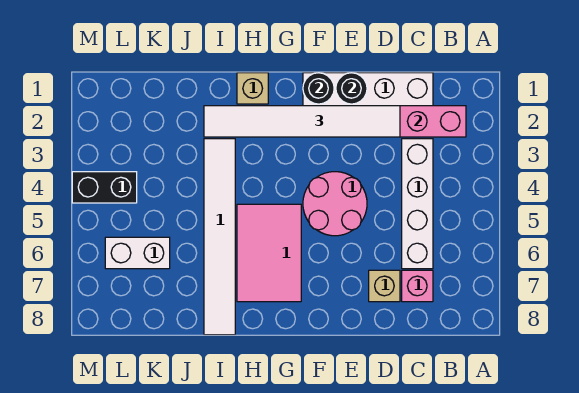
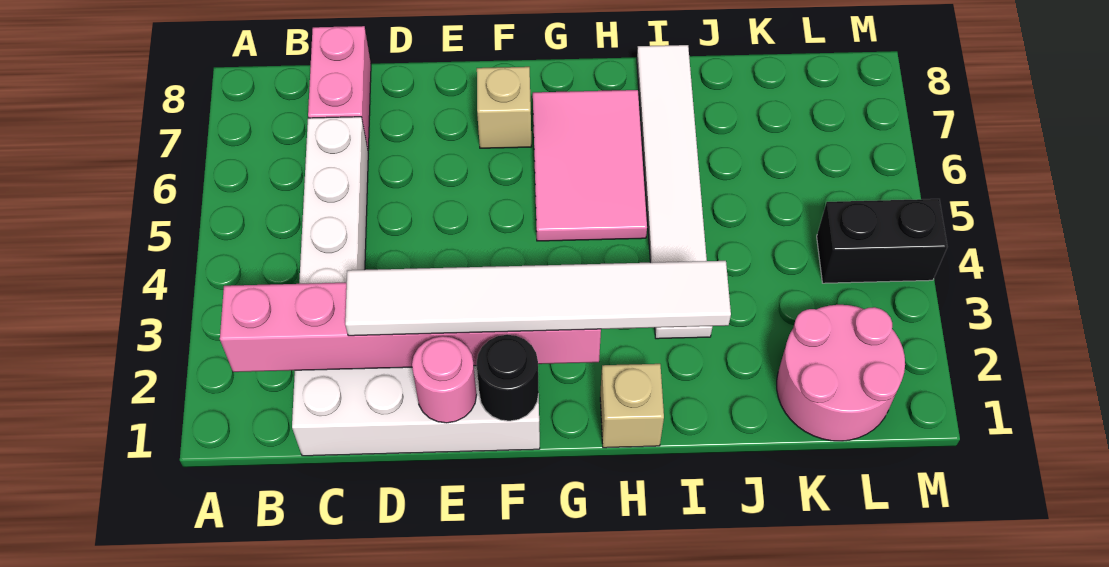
pink brick C7 level 1 -> pink brick C7:C8 level 1
tan brick D7 level 1 -> tan brick F7 level 1
black round brick E1 level 2 -> pink round brick E1 level 2
pink round brick E4:F5 level 1 -> pink round brick K1:L2 level 1
white brick K6:L6 level 1 -> none

